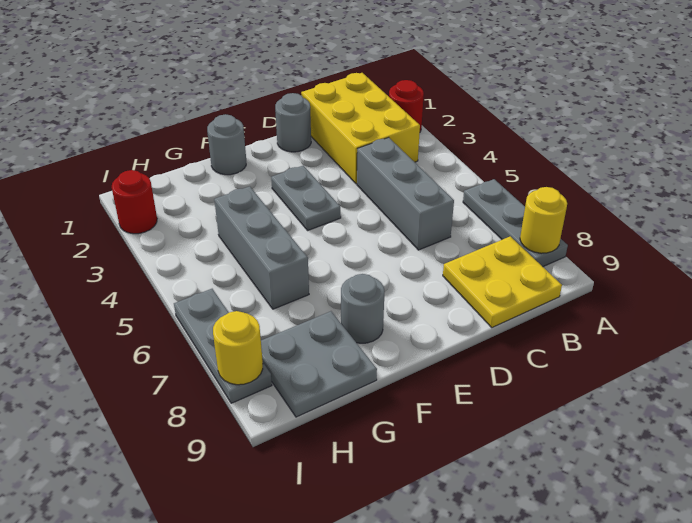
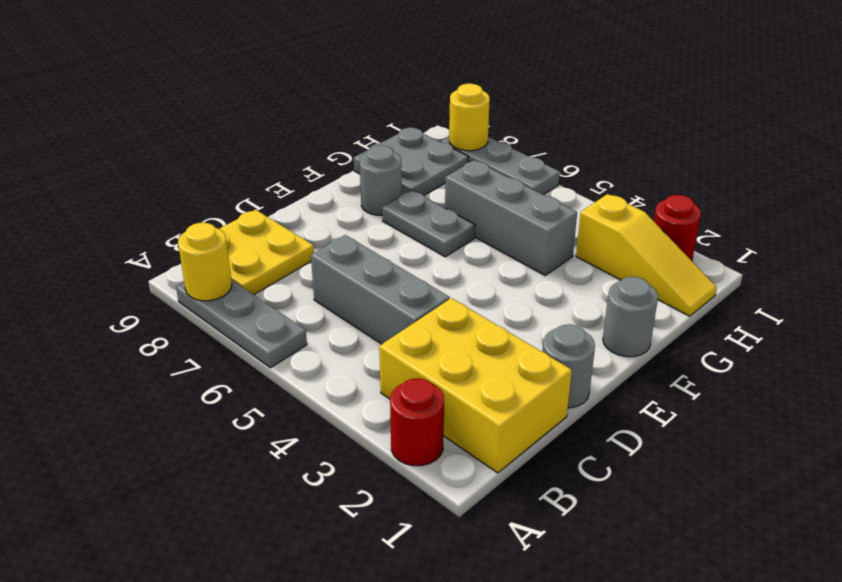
grey plate E3:E4 level 1 -> grey plate F6:F7 level 1
none -> yellow slope H1:H3 level 1 top 3

